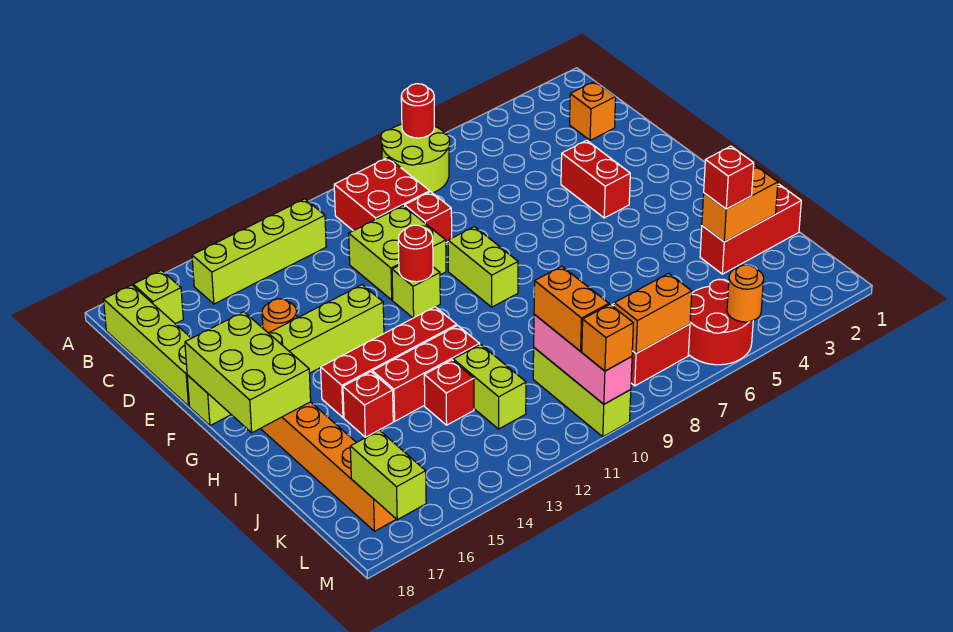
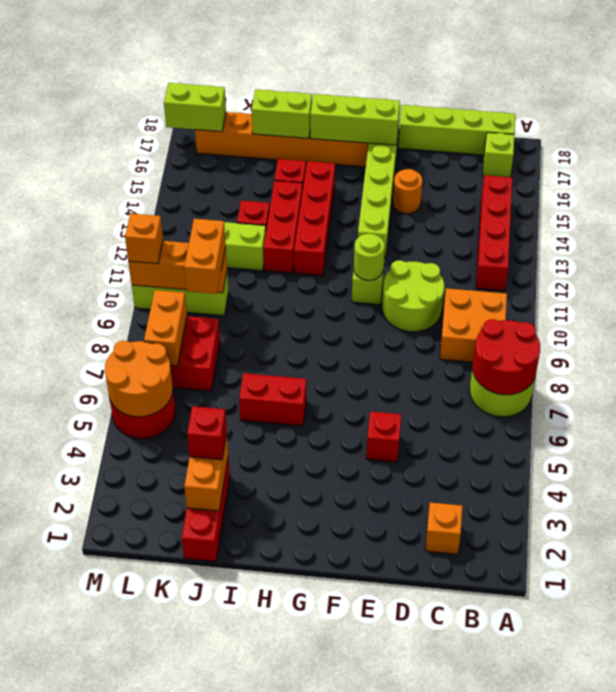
red round brick A7 level 2 -> red round brick A7:B8 level 2
red brick B9:C10 level 1 -> orange brick B9:C10 level 1
lime brick B12:B15 level 1 -> red brick B12:B15 level 1
red brick D9 level 1 -> red brick E5 level 1
lime brick D10:E11 level 1 -> lime round brick D10:E11 level 1
red brick E4:F4 level 1 -> red brick H6:I6 level 1
lime brick F9:G9 level 1 -> lime brick I17:J17 level 2
red round brick F11 level 2 -> lime round brick F11 level 2
lime brick F17:H18 level 2 -> lime brick F17:H17 level 2
pink brick K10:M10 level 2 -> orange brick K10:M10 level 2
orange brick K10:L10 level 3 -> orange brick K9:K10 level 3
orange round brick M5 level 2 -> orange round brick L5:M6 level 2

